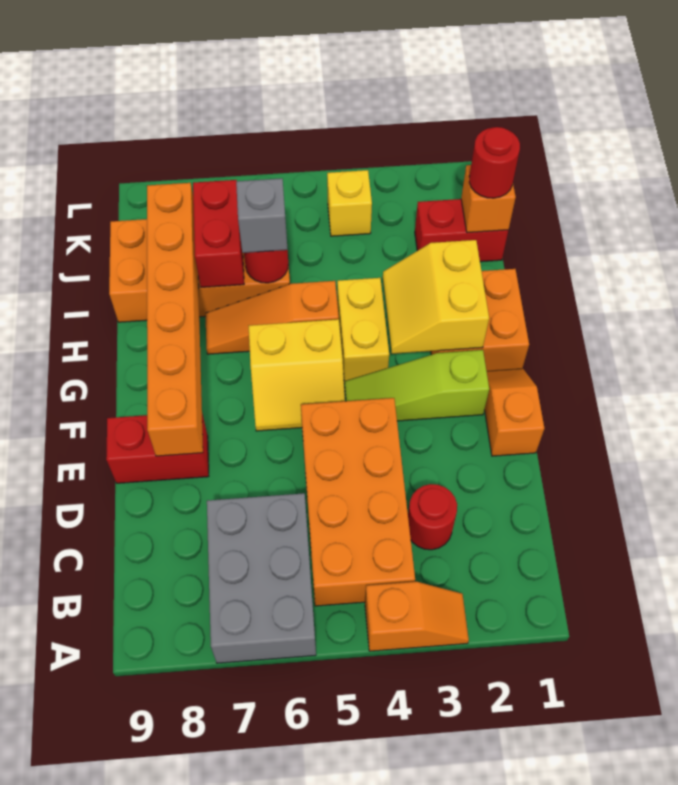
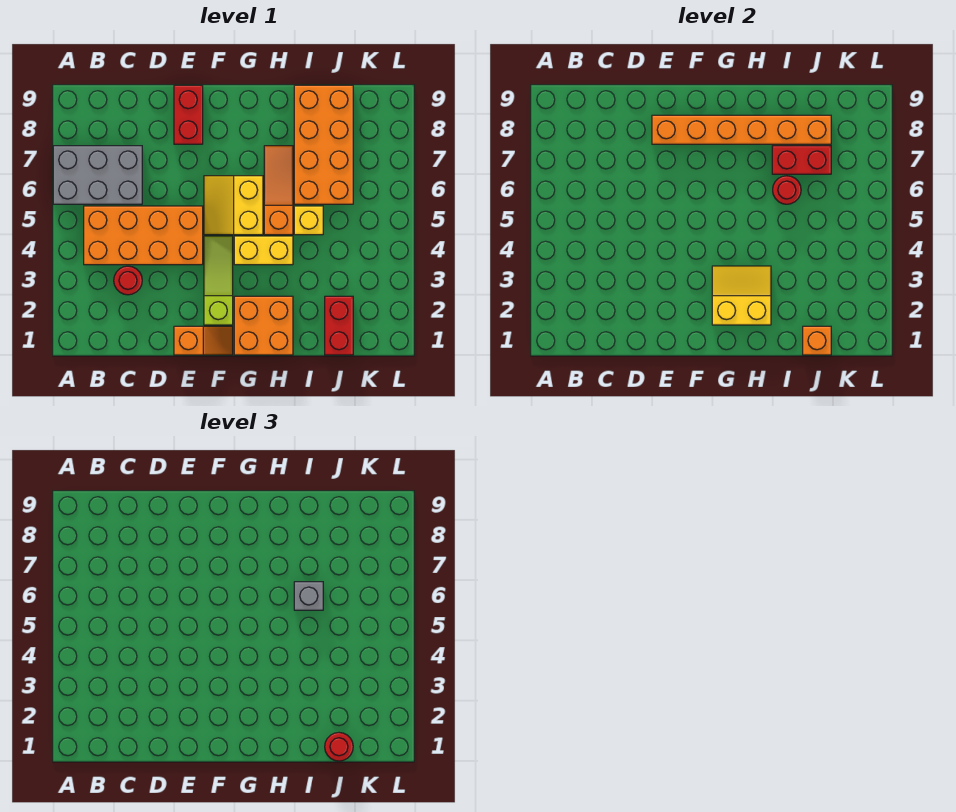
orange slope A3:A4 level 1 top 4 -> none
yellow brick K4 level 1 -> yellow brick I5 level 1

